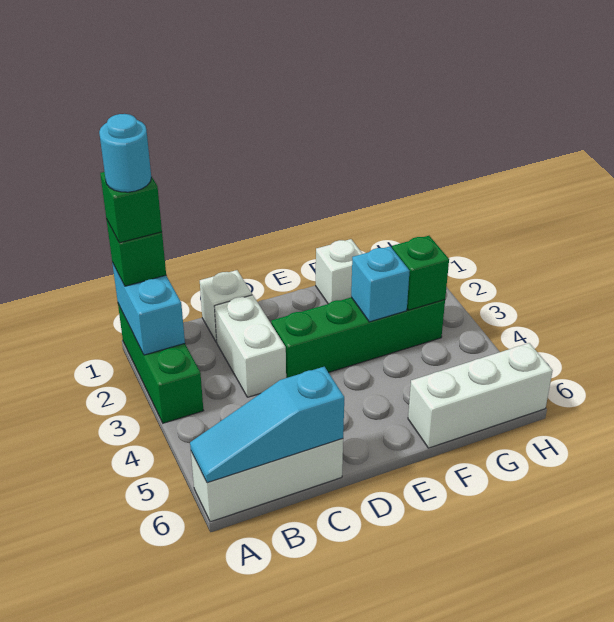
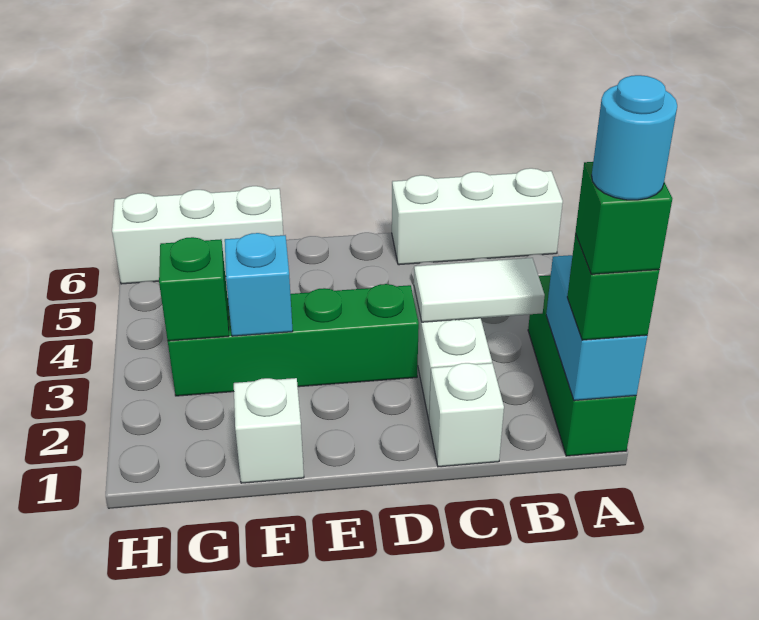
cyan slope A6:C6 level 2 top C -> none
none -> white tile B3:C3 level 2

